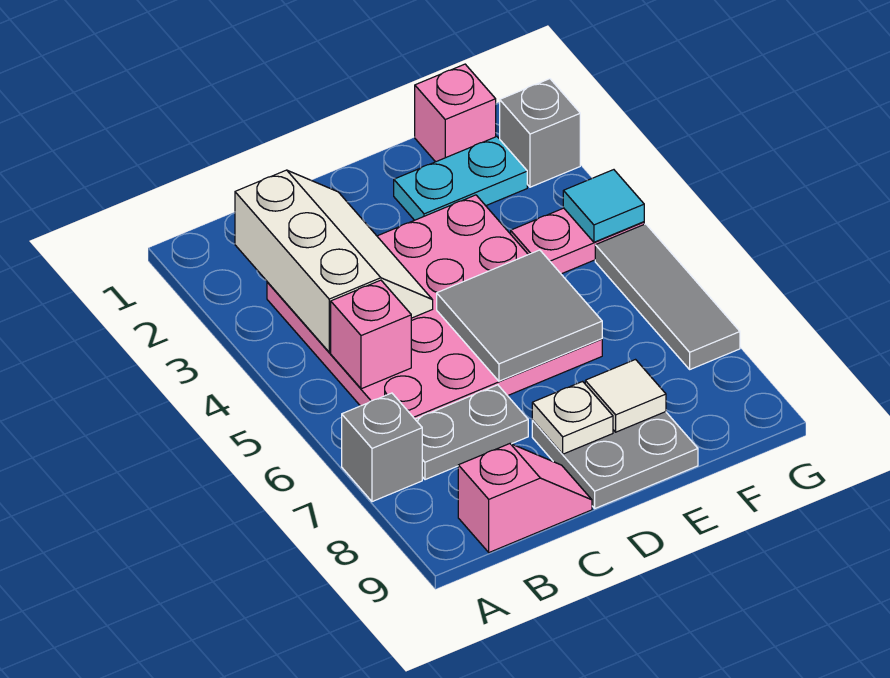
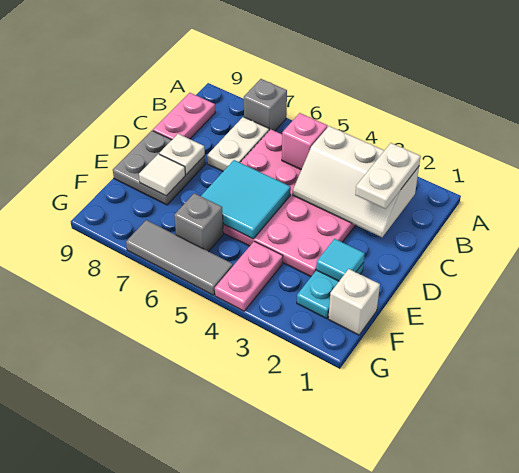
none -> white plate B2:C2 level 3
grey plate B7:C7 level 1 -> white plate B7:C7 level 1
pink slope B9:C9 level 1 top B -> pink plate B9:C9 level 1
grey tile D5:E6 level 2 -> cyan tile D5:E6 level 2
pink brick F1 level 1 -> white brick F1 level 1
grey brick G2 level 1 -> grey brick F6 level 1
cyan tile G4 level 2 -> cyan tile E2 level 2

